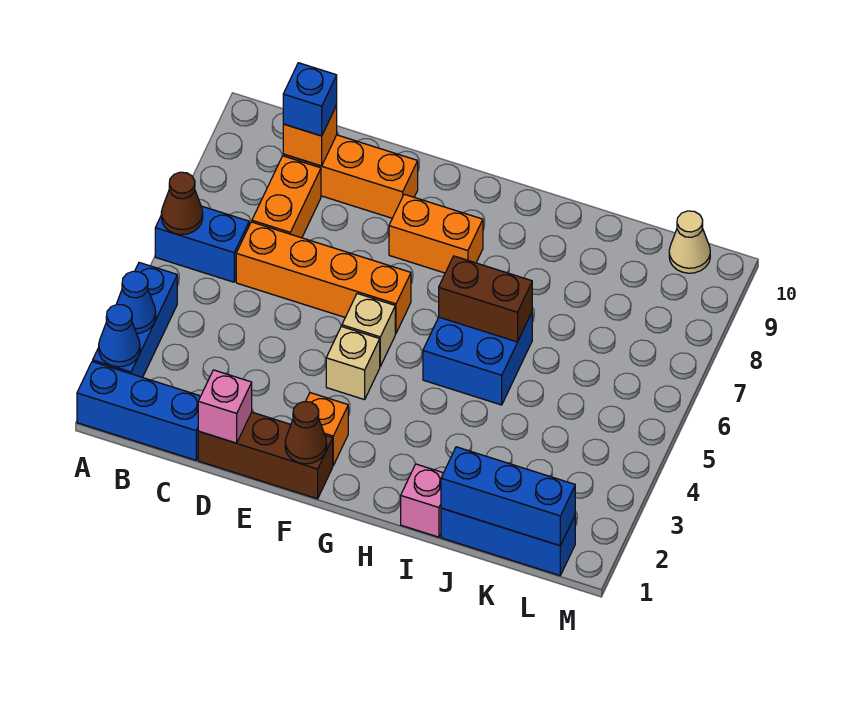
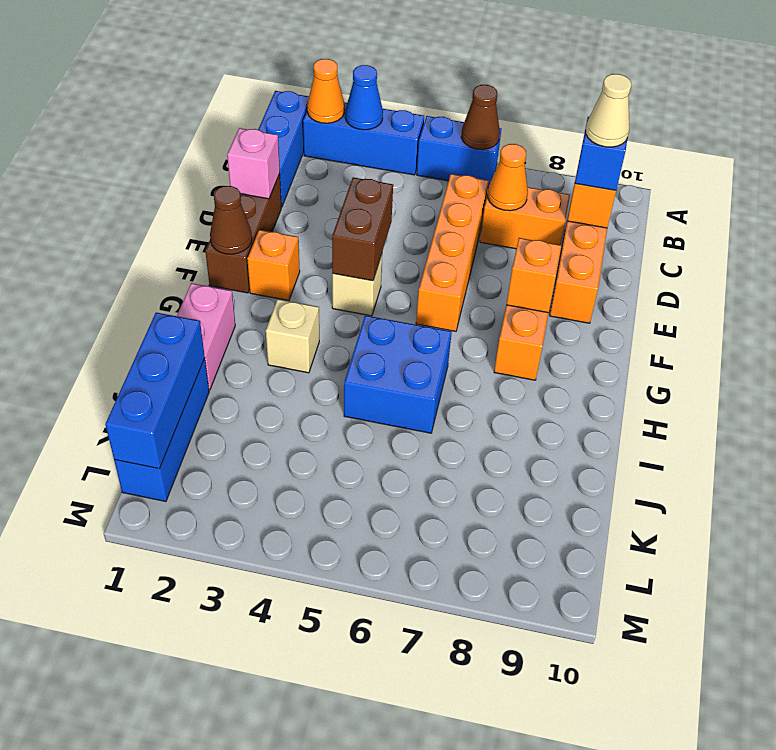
blue cone A2 level 2 -> orange cone A2 level 2
blue brick A6:B6 level 1 -> blue brick A5:A6 level 1
none -> orange cone C7 level 2
tan brick F5 level 1 -> tan brick H3 level 1
none -> orange brick F8 level 2
brown brick H6:I6 level 2 -> brown brick E4:F4 level 2
pink brick I1 level 1 -> pink brick H1:I1 level 1
tan cone L10 level 1 -> tan cone C9 level 4

